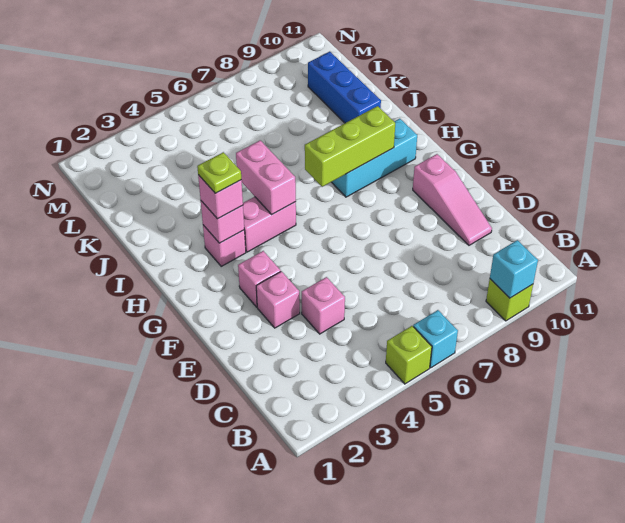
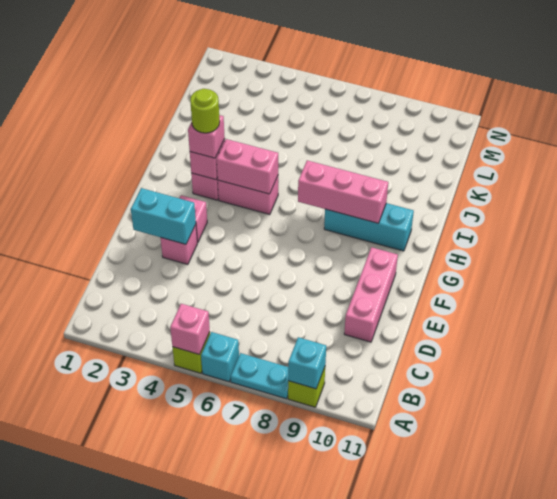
none -> cyan plate A7:A8 level 1
pink brick D4 level 1 -> pink brick A5 level 2
pink slope D10:F10 level 1 top F -> pink brick D10:F10 level 1
none -> cyan brick E2:E3 level 2
lime plate H3 level 4 -> lime round brick H3 level 4
pink brick H5:I5 level 2 -> pink brick H4:H5 level 2
lime brick H7:H9 level 2 -> pink brick H7:H9 level 2
blue brick J10:L10 level 1 -> none

